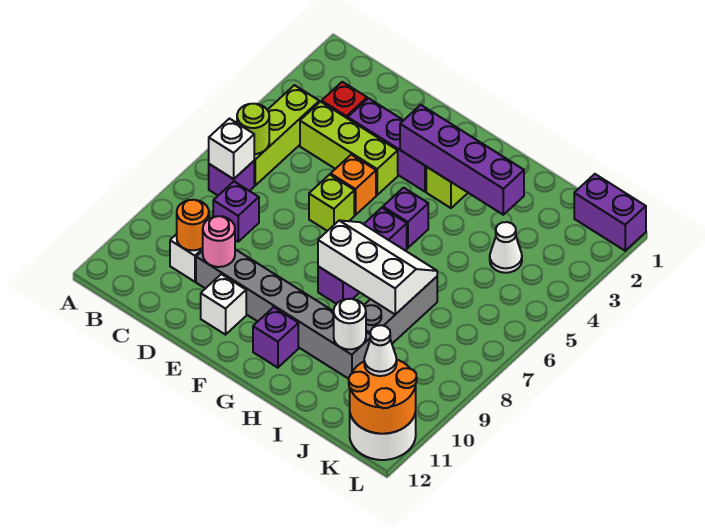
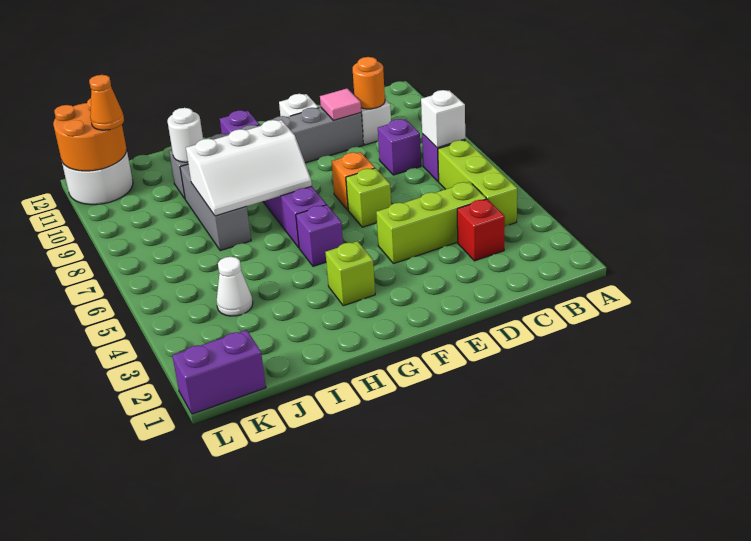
lime round brick B6 level 2 -> none
purple brick D3:F3 level 1 -> none
pink round brick D10 level 2 -> pink tile D10 level 2
orange brick E5 level 1 -> orange brick E7 level 1
purple brick F3:I3 level 2 -> none
white cone K11 level 3 -> orange cone K11 level 3

